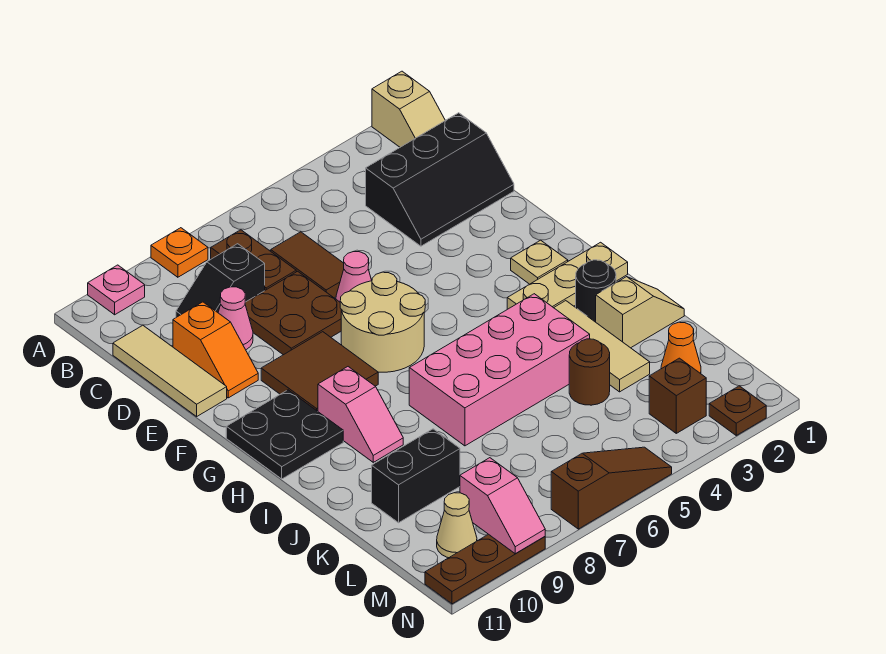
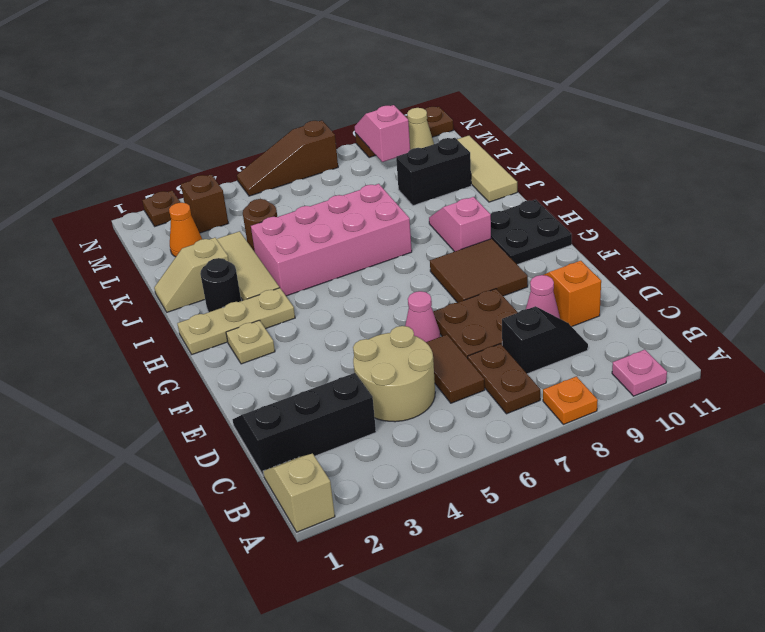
tan tile C11:E11 level 1 -> tan tile J11:L11 level 1
tan round brick F6:G7 level 1 -> tan round brick C4:D5 level 1

